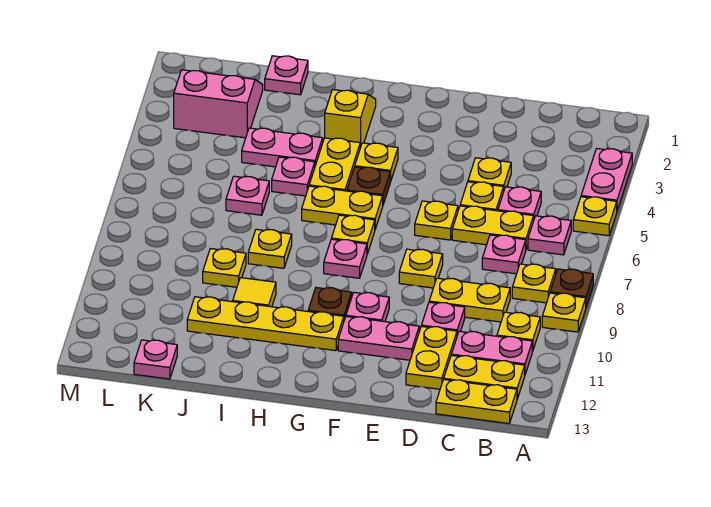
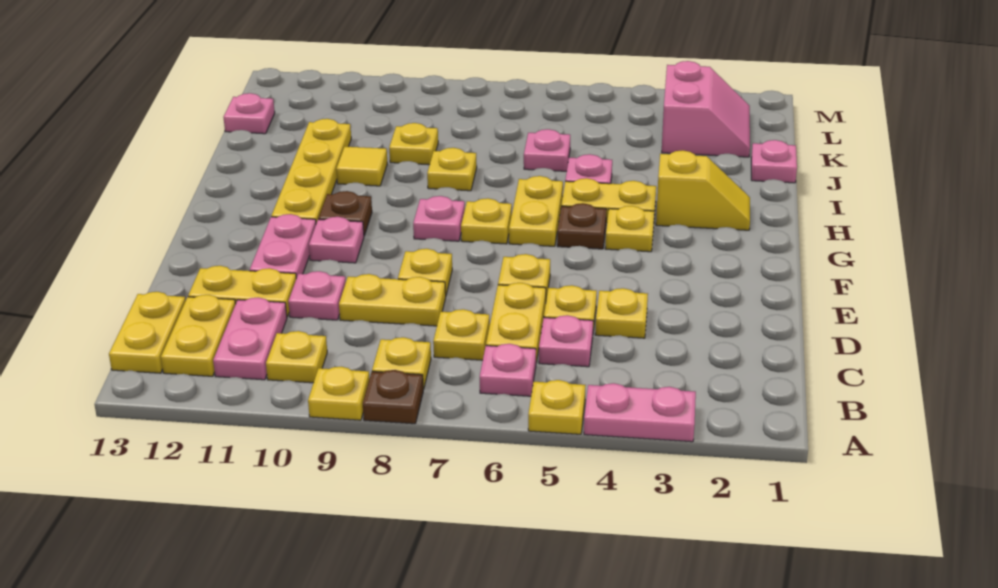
pink plate C7 level 1 -> yellow plate C7 level 1
yellow plate C9:D9 level 1 -> yellow plate D8:D9 level 1
pink plate I4:J4 level 1 -> none

